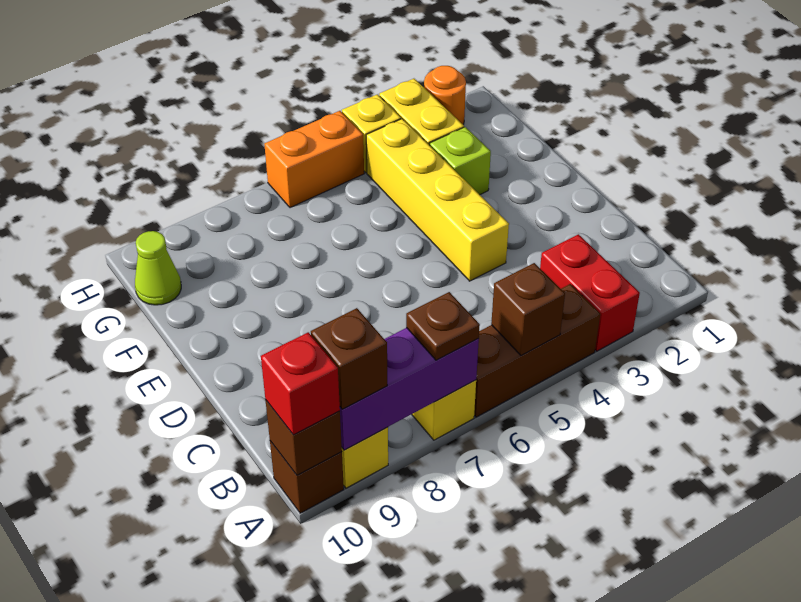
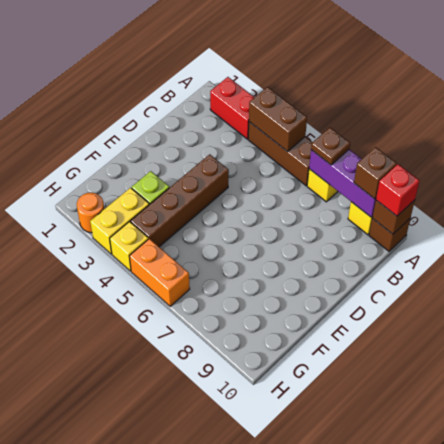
red brick A3:B3 level 1 -> red brick A2:A3 level 1
brown brick A5 level 2 -> brown brick A4:A5 level 2
yellow brick D4:G4 level 1 -> brown brick D4:G4 level 1
lime cone G10 level 1 -> none

